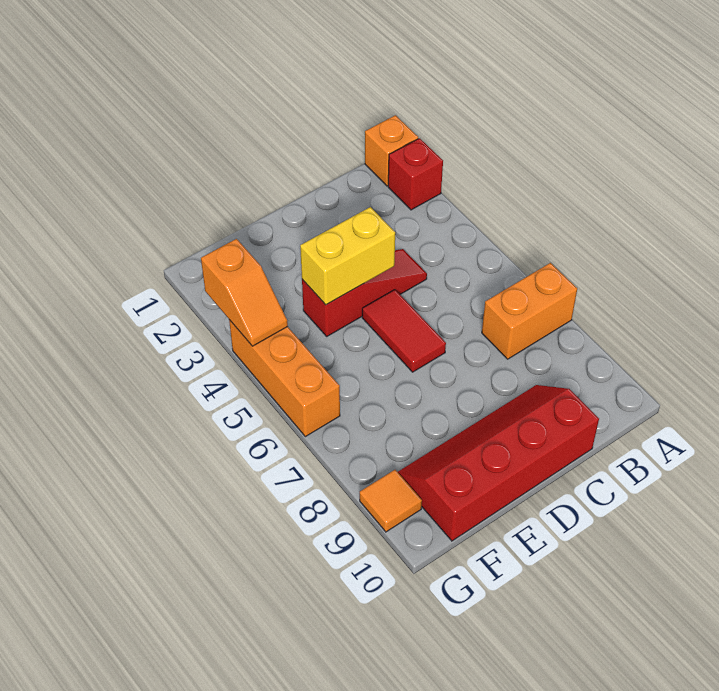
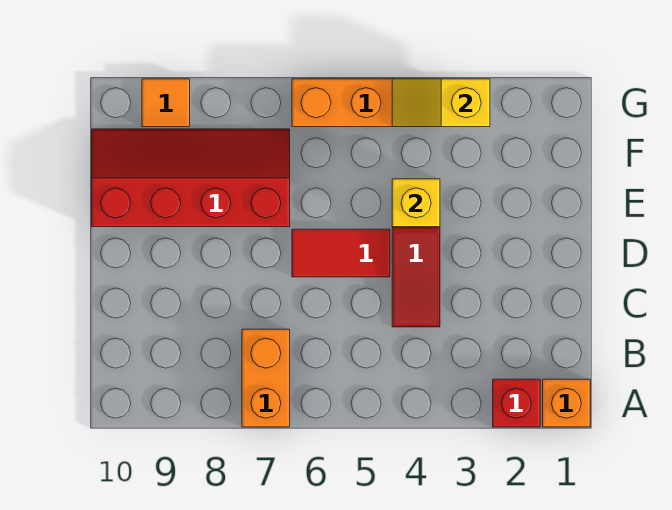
red slope C9:F10 level 1 top 10 -> red slope E7:F10 level 1 top E
yellow brick D4:E4 level 2 -> yellow brick E4 level 2
orange slope G3:G4 level 2 top 3 -> yellow slope G3:G4 level 2 top 3

